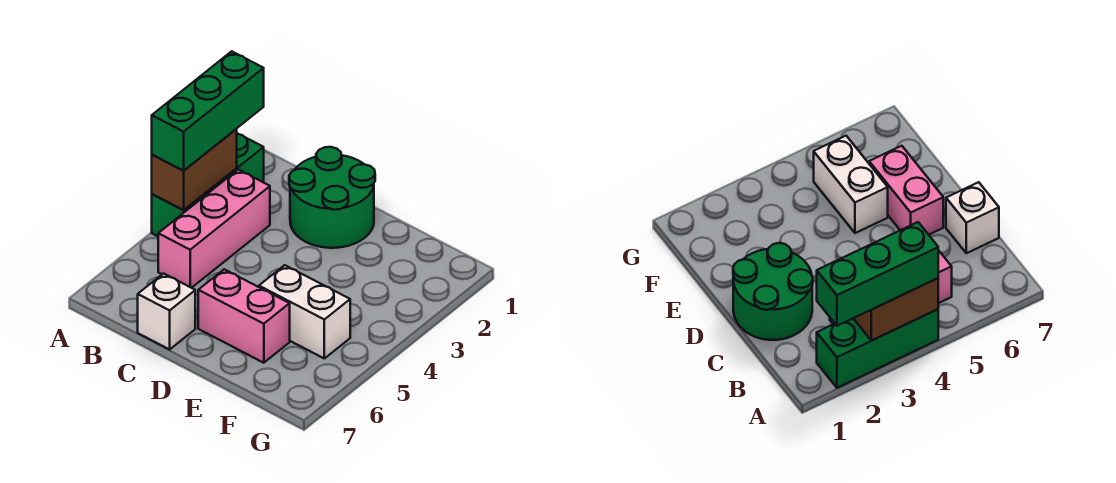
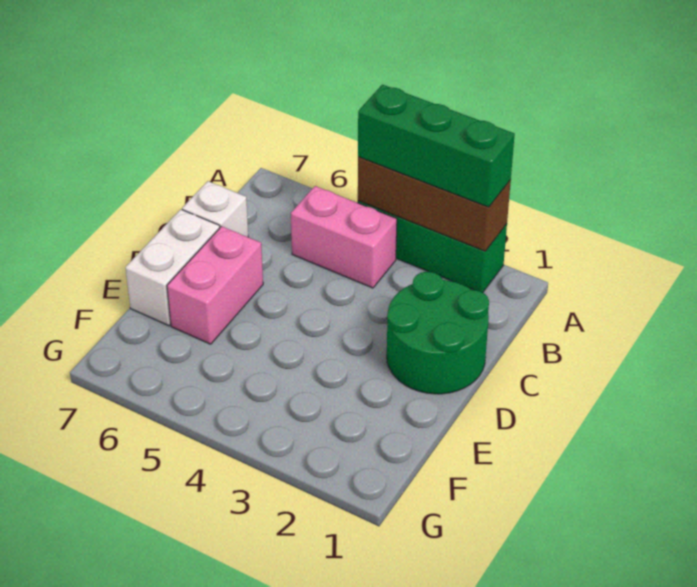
brown brick A3:A4 level 2 -> brown brick A2:A4 level 2
pink brick B3:B5 level 1 -> pink brick B4:B5 level 1
white brick E5:F5 level 1 -> white brick D7:E7 level 1

